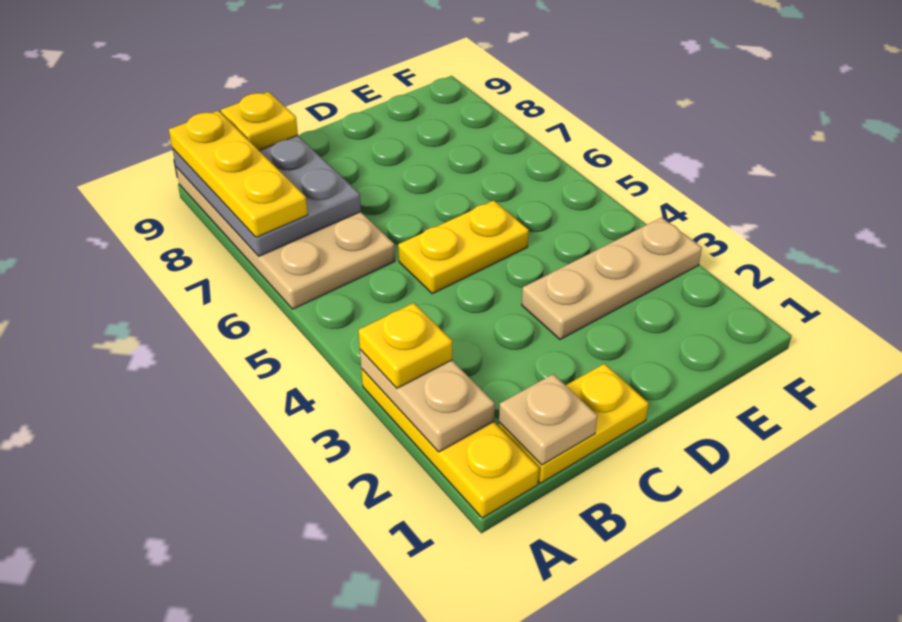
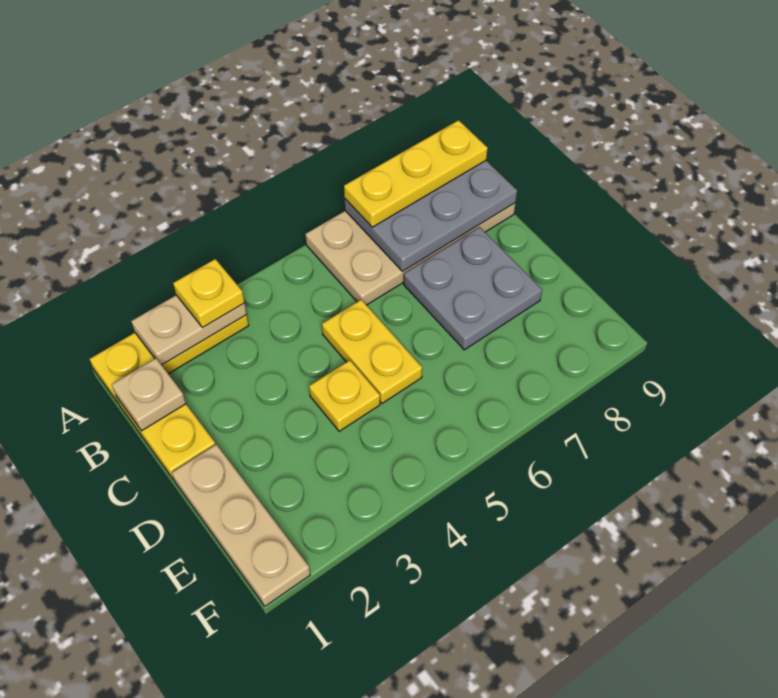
yellow plate B9 level 3 -> yellow plate D4 level 1
none -> grey plate C7:D8 level 1
tan plate D3:F3 level 1 -> tan plate D1:F1 level 1

